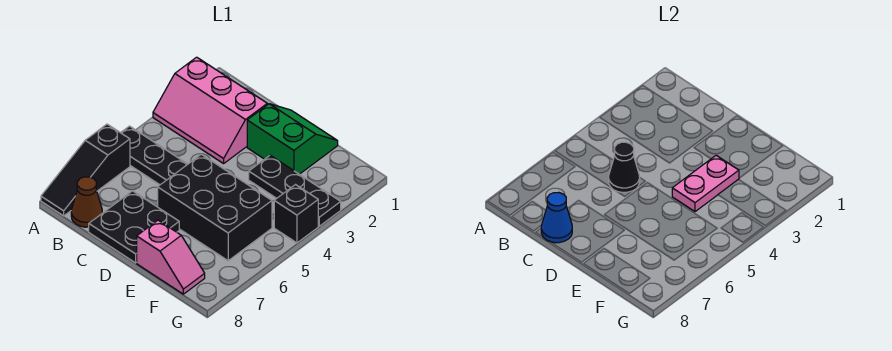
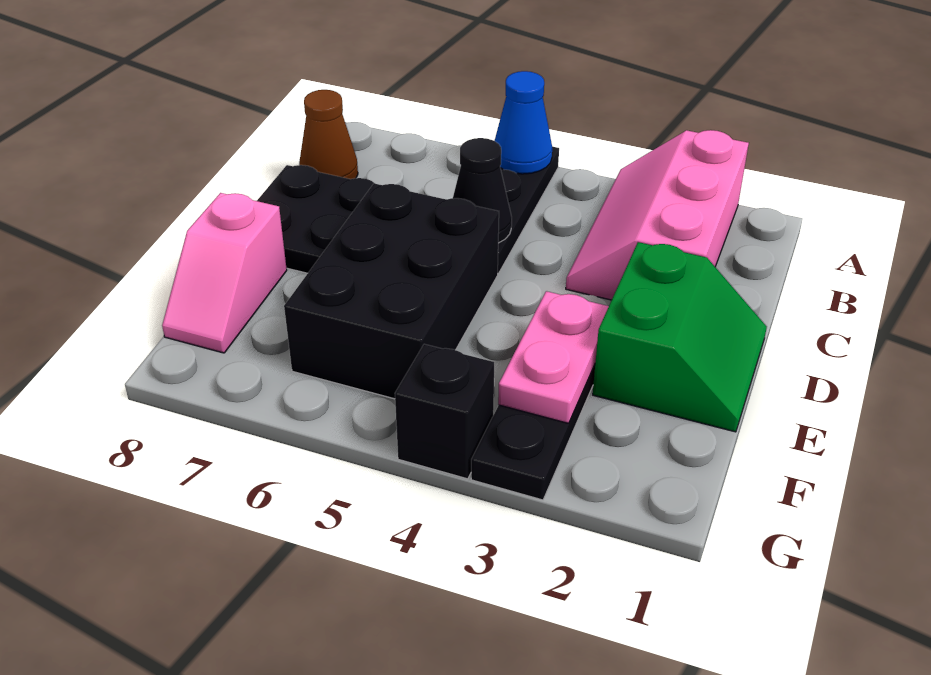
black slope A6:A8 level 1 top 6 -> none
blue cone C8 level 2 -> blue cone A5 level 2
pink plate E3:E4 level 2 -> pink plate E3:F3 level 2

